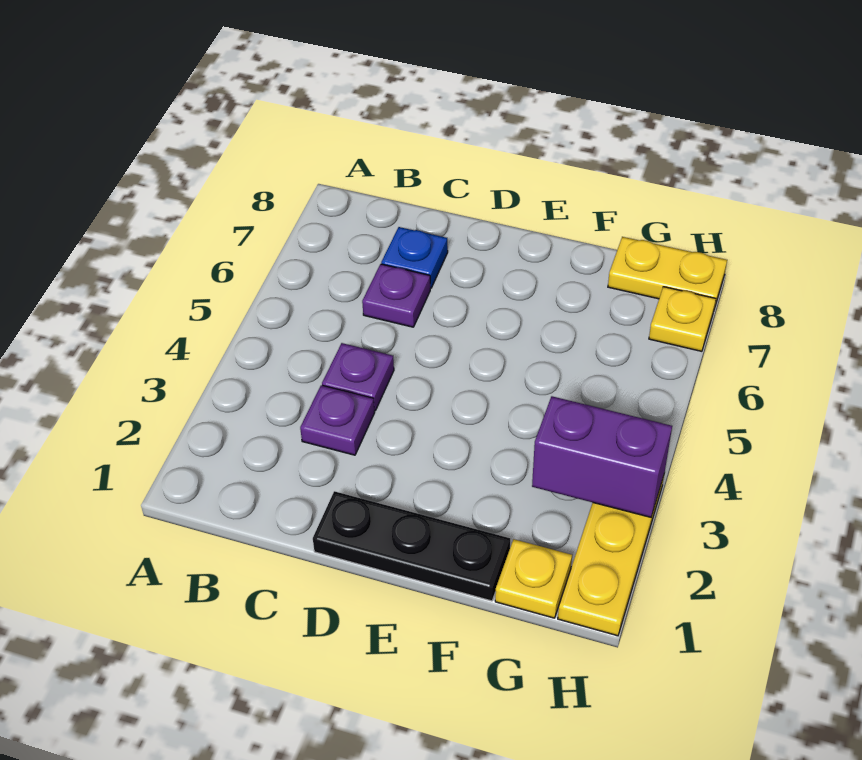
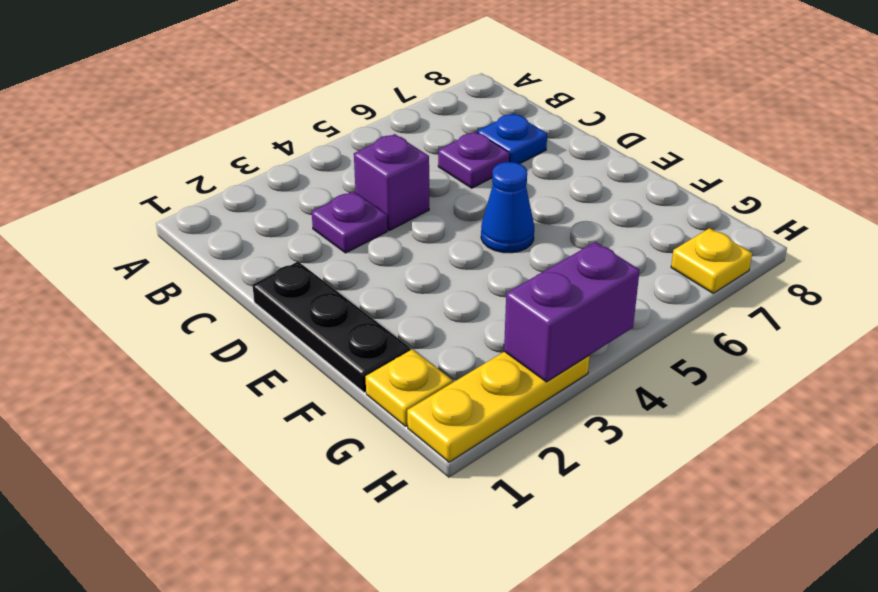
purple plate C4 level 1 -> purple brick C4 level 1
none -> blue cone E5 level 1
purple brick G3:H3 level 2 -> purple brick H3:H4 level 2
yellow plate G8:H8 level 1 -> none

